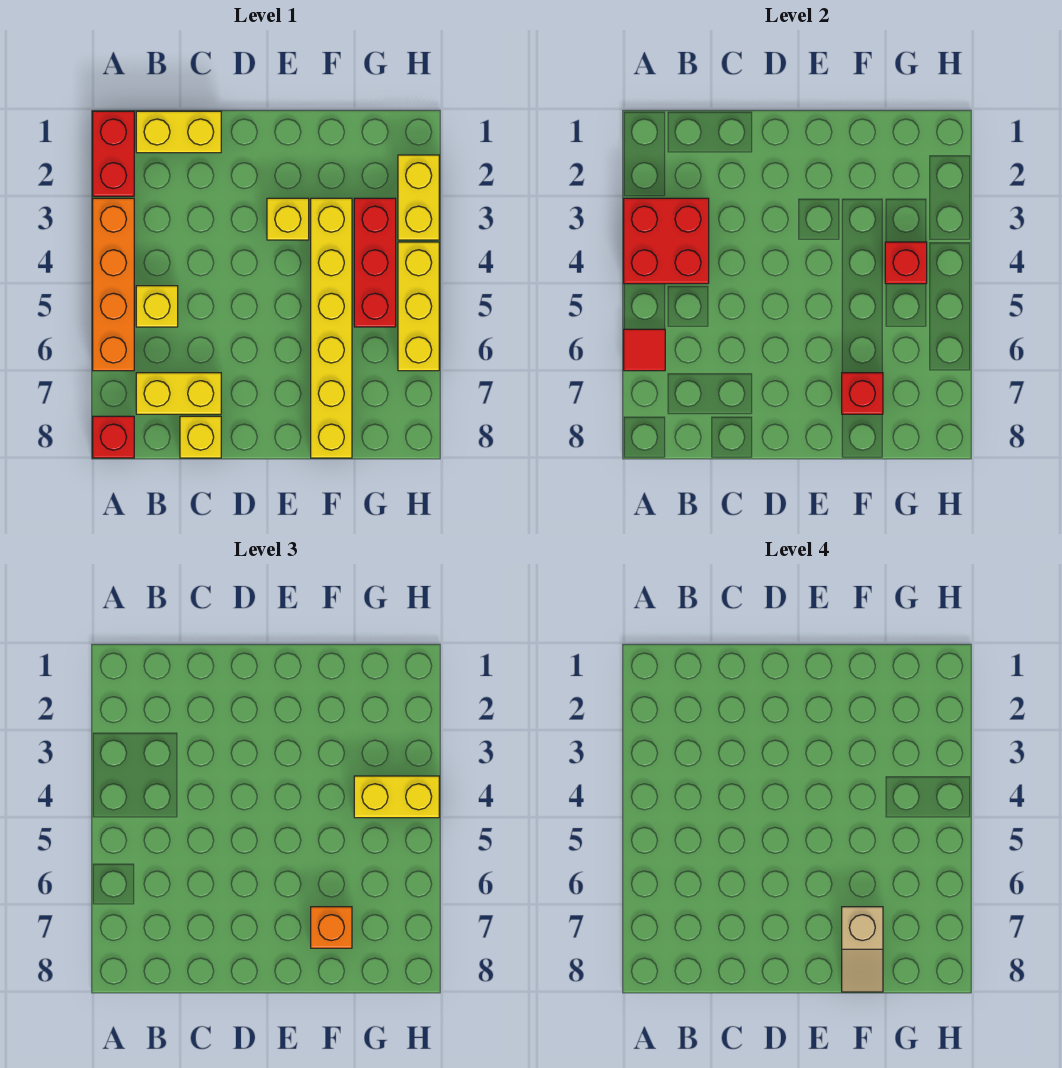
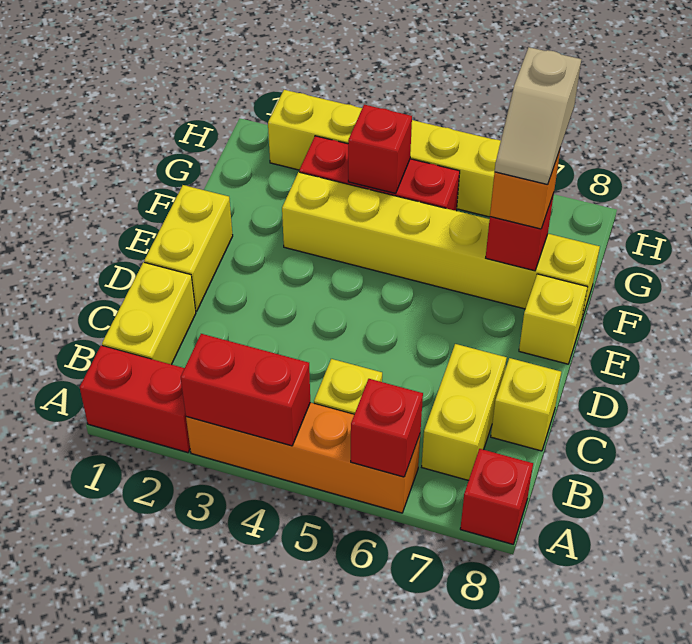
red brick A3:B4 level 2 -> red brick A3:A4 level 2
red tile A6 level 2 -> red brick A6 level 2
yellow brick E3 level 1 -> yellow brick E8 level 1
tan slope F7:F8 level 4 top 7 -> tan slope F7:G7 level 4 top G
yellow brick G4:H4 level 3 -> yellow brick D1:E1 level 1

